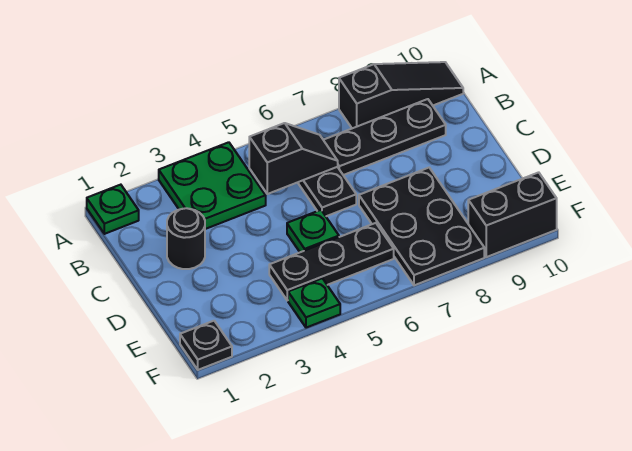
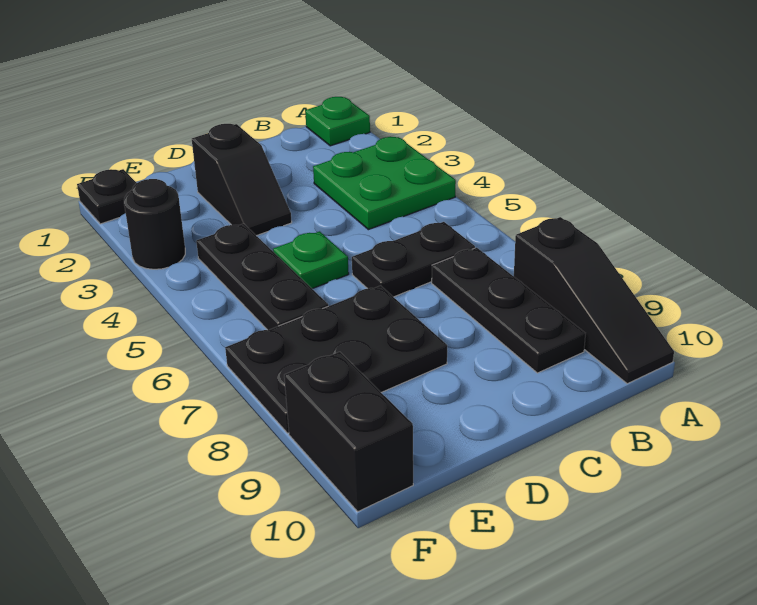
black slope B5:B6 level 2 top 5 -> black slope D2:D3 level 1 top 2
black round brick C2 level 1 -> black round brick F3 level 1
green plate F4 level 1 -> none

